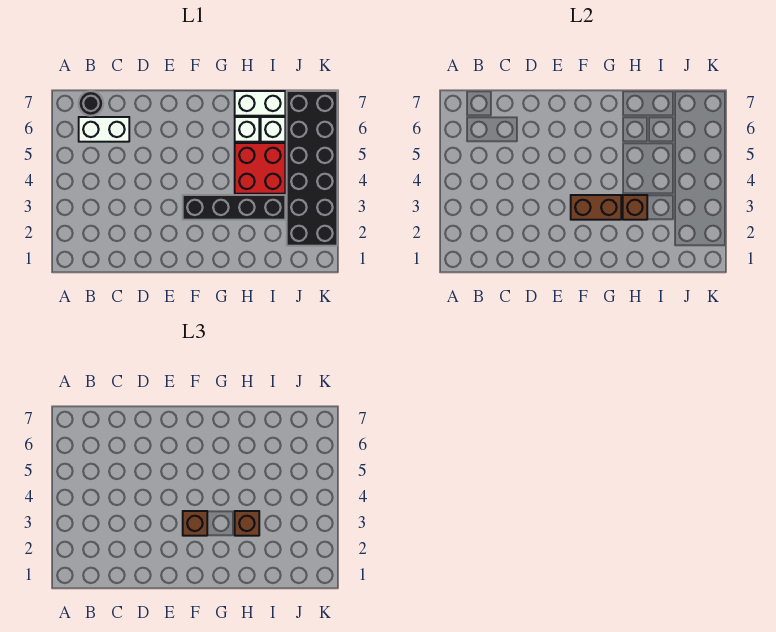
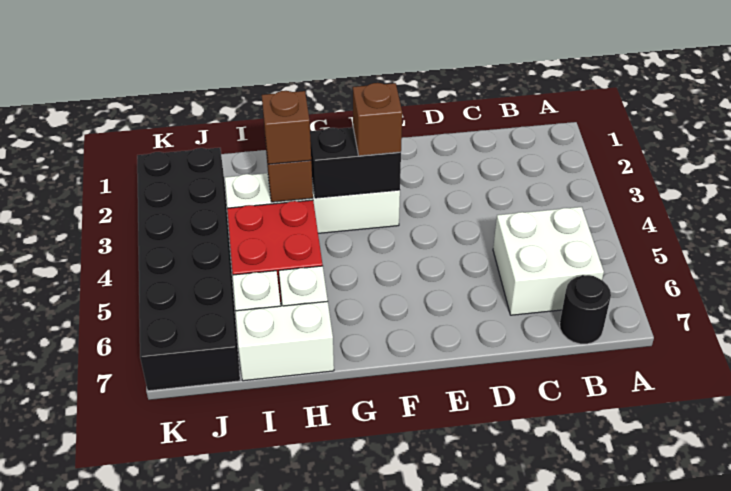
white brick B6:C6 level 1 -> white brick B5:C6 level 1
black brick F3:I3 level 1 -> white brick F3:I3 level 1
brown brick F3:G3 level 2 -> black brick F3:G3 level 2

